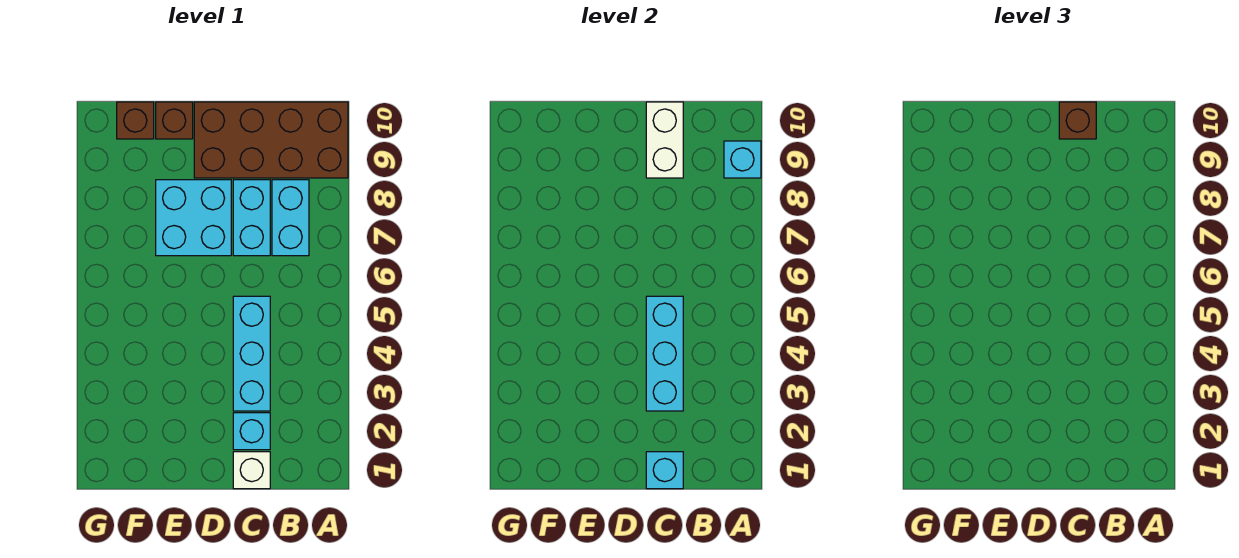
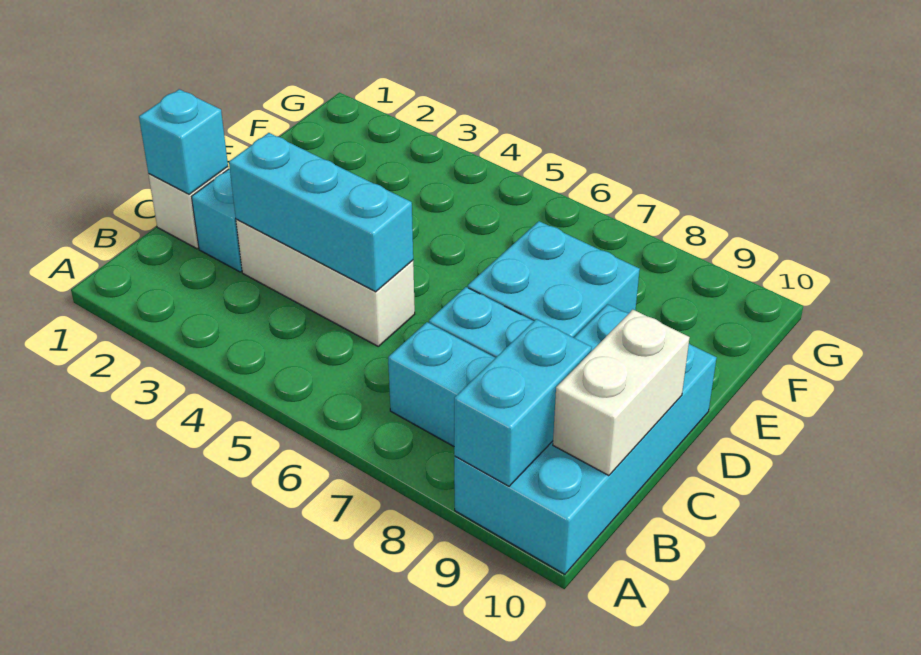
brown brick A9:D10 level 1 -> cyan brick A9:D10 level 1
cyan brick A9 level 2 -> cyan brick A9:B9 level 2
cyan brick C3:C5 level 1 -> white brick C3:C5 level 1
white brick C9:C10 level 2 -> white brick B10:C10 level 2
brown brick C10 level 3 -> none
brown brick E10 level 1 -> none
brown brick F10 level 1 -> none

